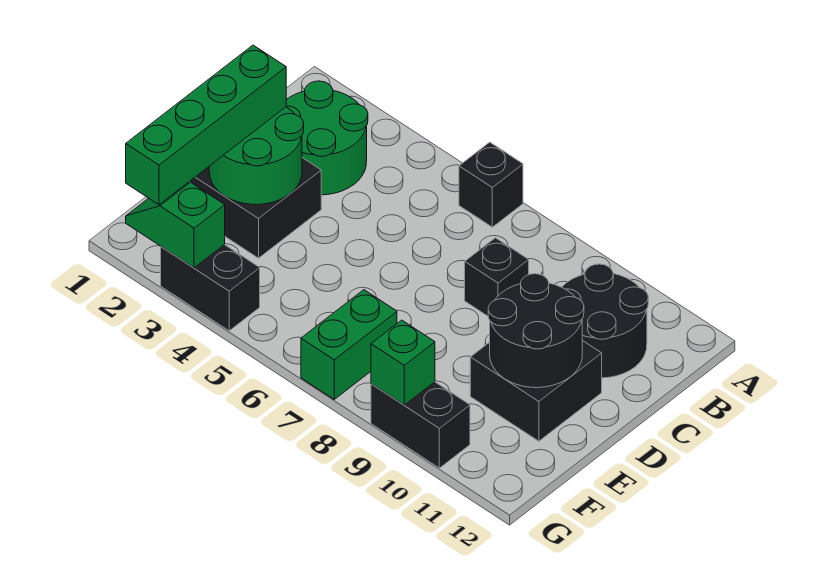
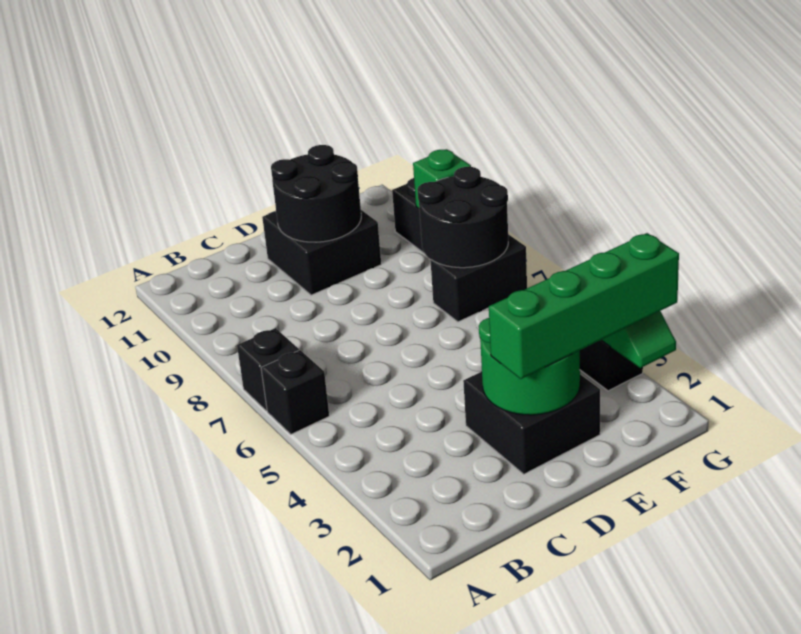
green round brick B2:C3 level 1 -> none
black round brick B10:C11 level 1 -> black round brick F7:G8 level 2
black brick C8 level 1 -> black brick A7 level 1
green brick F7:G7 level 1 -> black brick F7:G7 level 1

